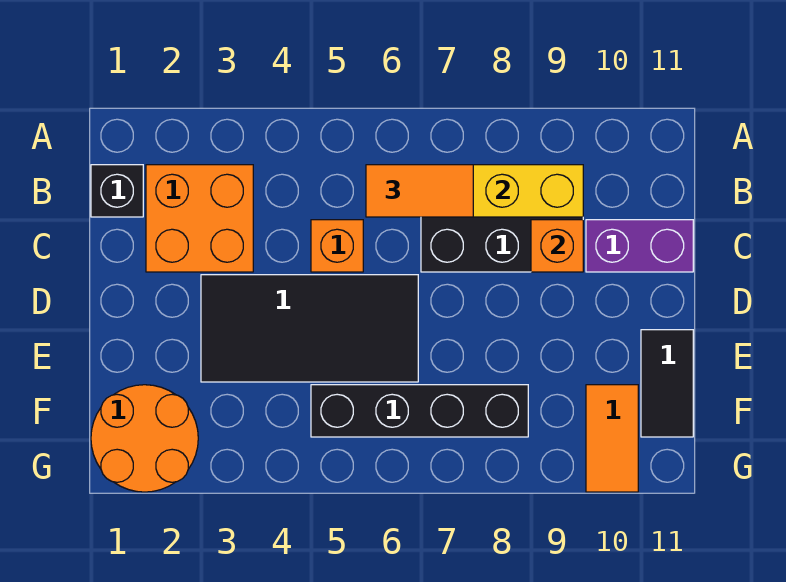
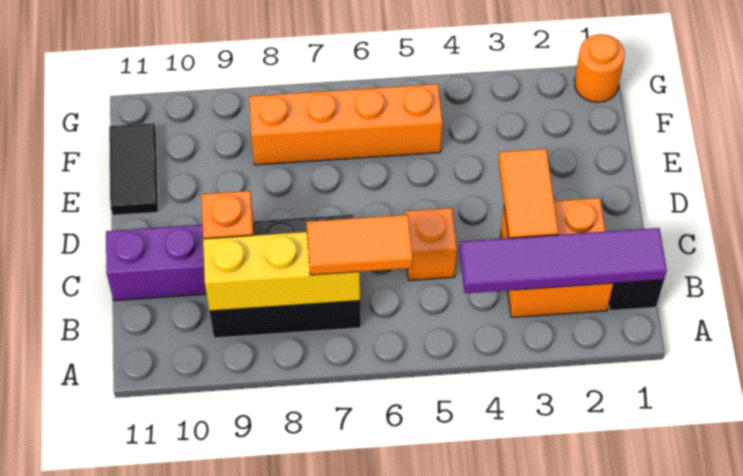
none -> purple tile B1:B4 level 2
black tile D3:E6 level 1 -> none
orange round brick F1:G2 level 1 -> orange round brick G1 level 1
black brick F5:F8 level 1 -> orange brick F5:F8 level 1
orange tile F10:G10 level 1 -> orange tile C3:D3 level 2

